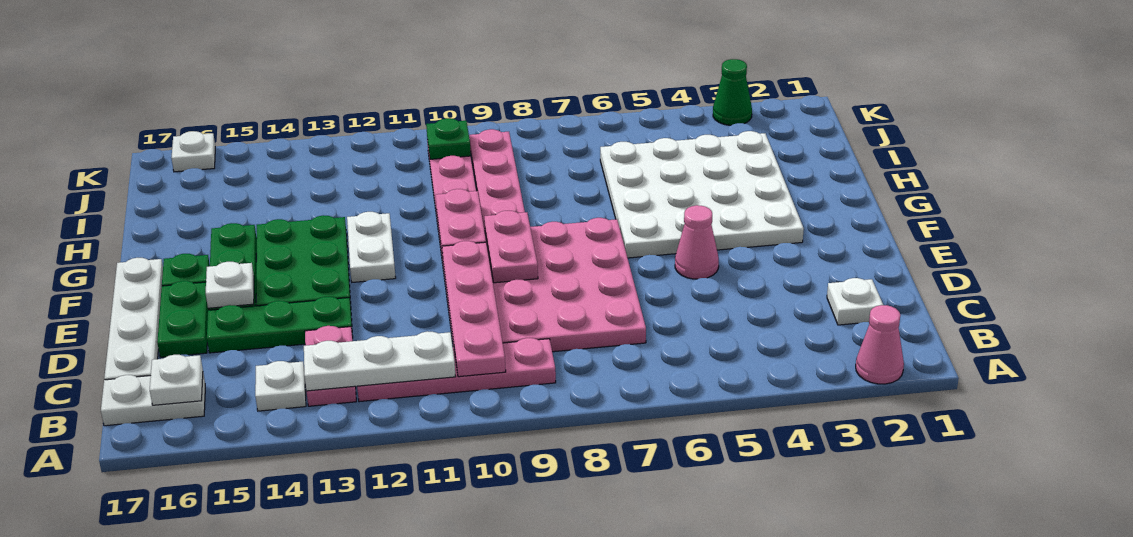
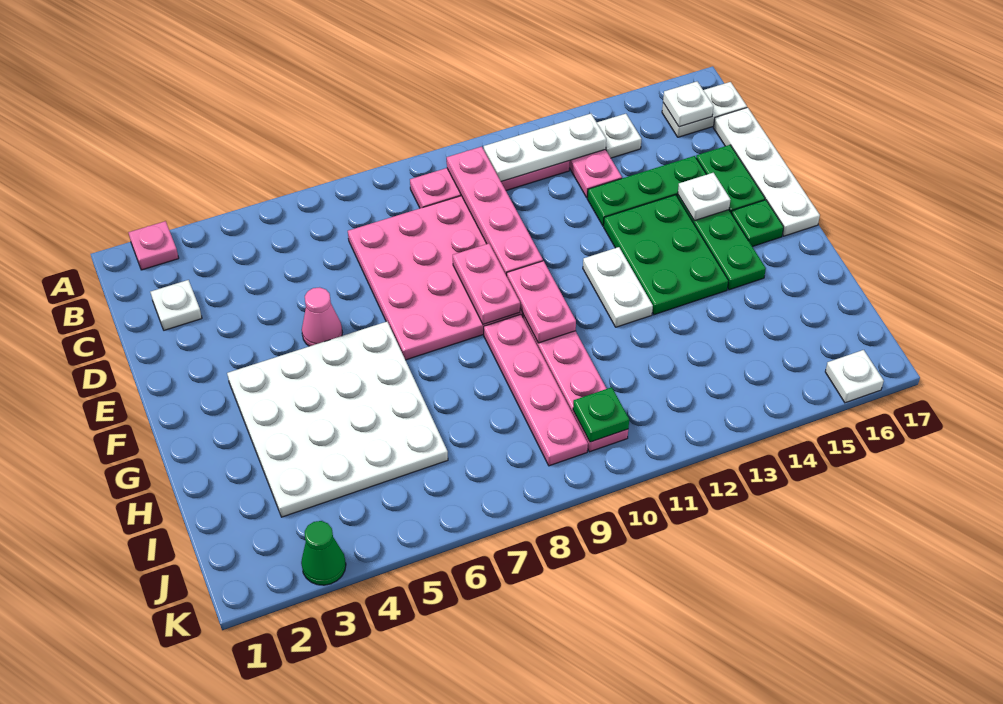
pink cone A2 level 1 -> pink plate A2 level 1

